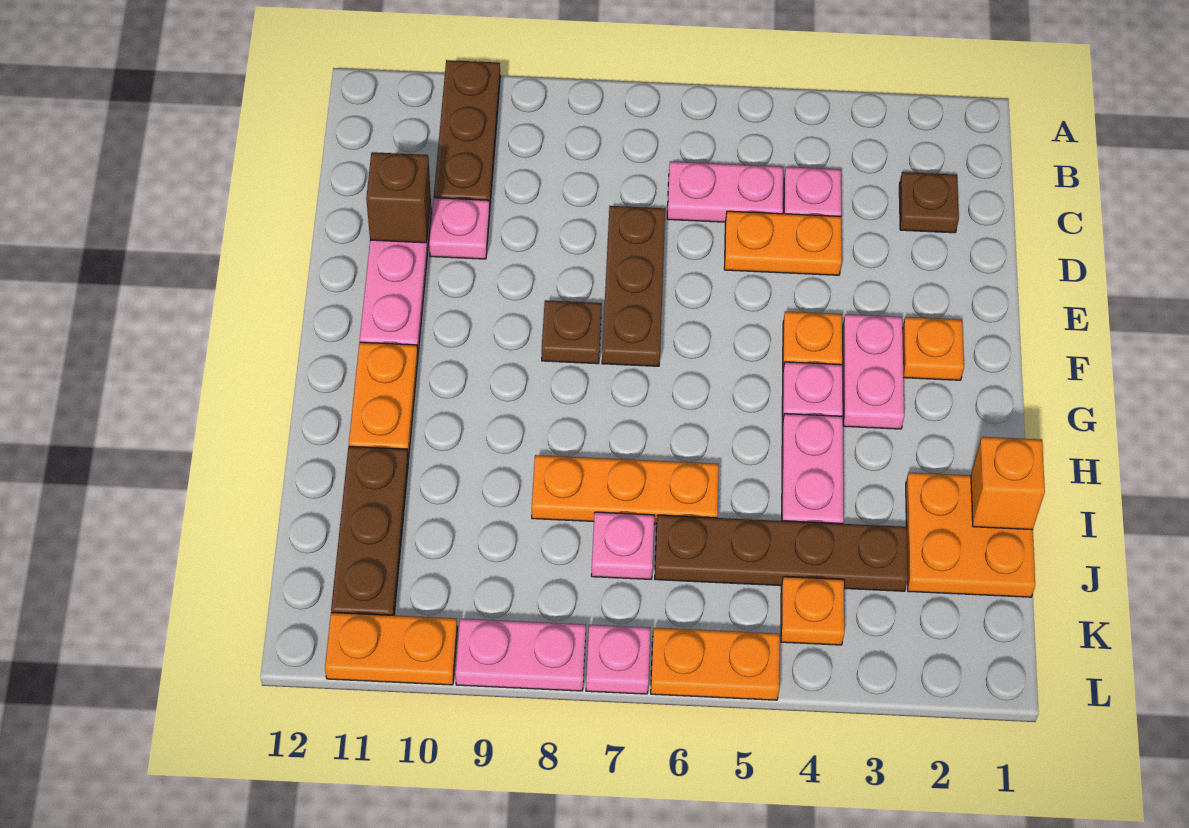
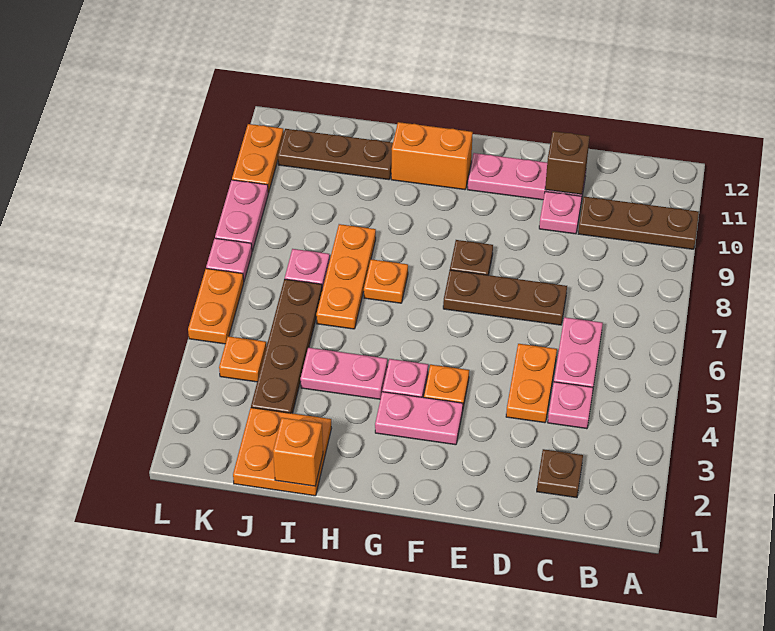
orange plate F2 level 1 -> orange plate H7 level 1
orange plate G11:H11 level 1 -> orange brick G11:H11 level 1

